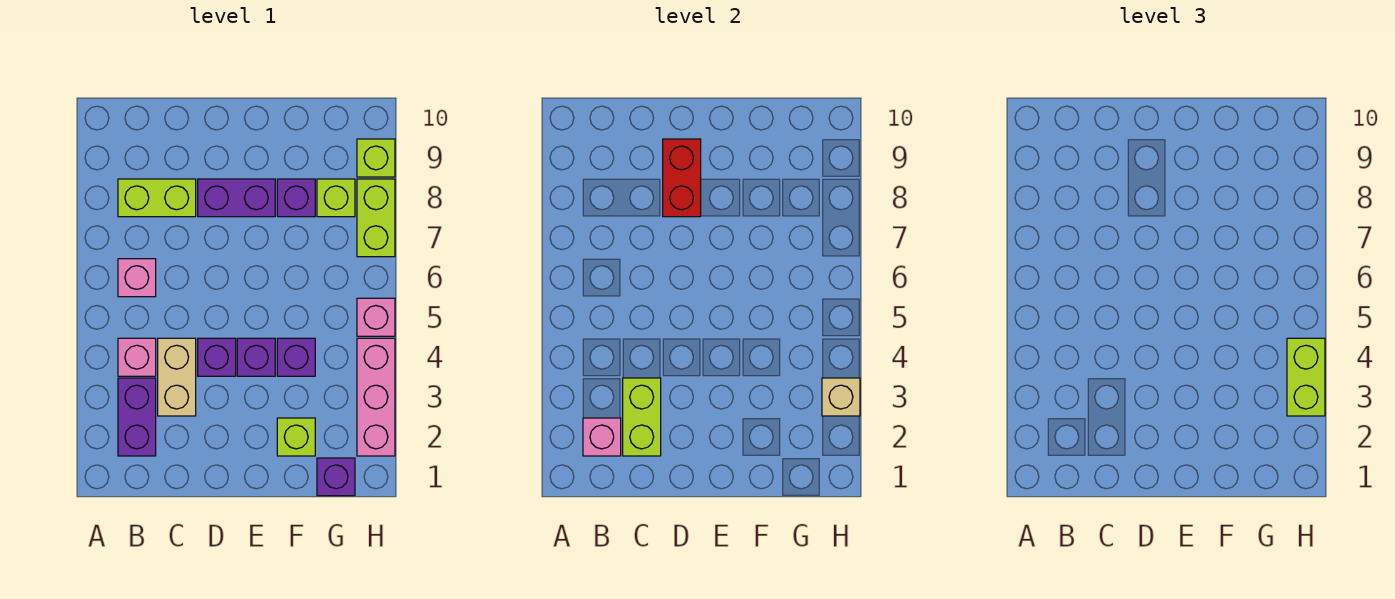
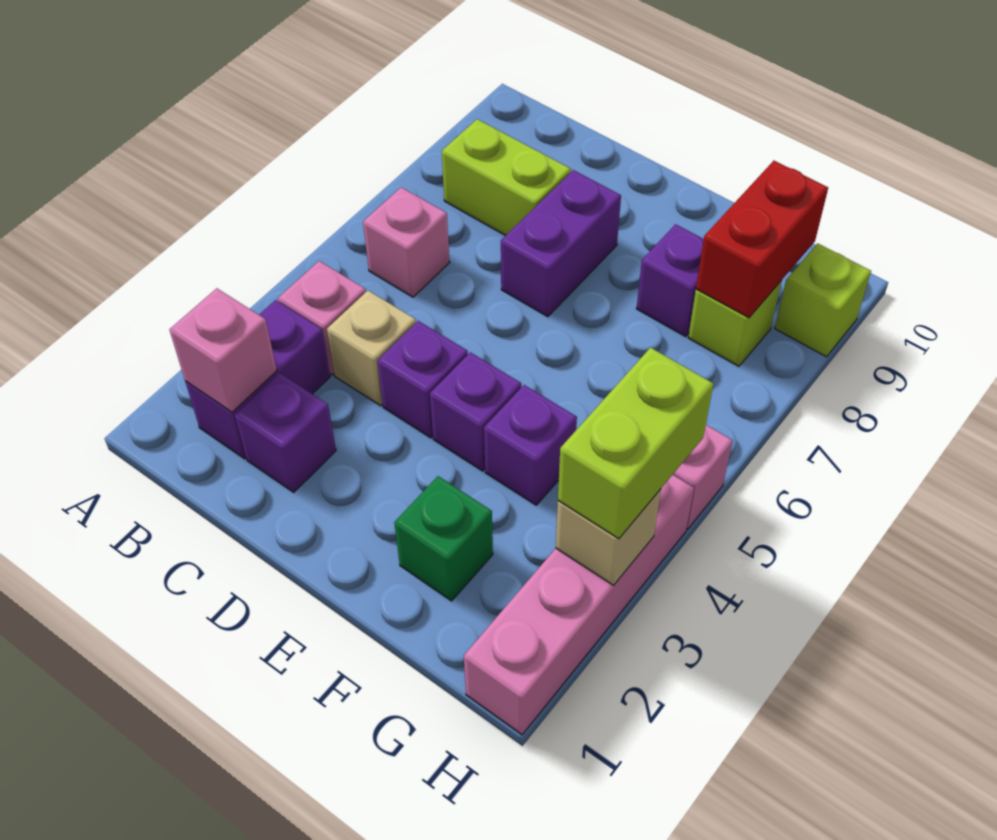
lime brick C2:C3 level 2 -> none
tan brick C3:C4 level 1 -> tan brick C4 level 1
purple brick D8:E8 level 1 -> purple brick D7:D8 level 1
red brick D8:D9 level 2 -> red brick G8:G9 level 2
lime brick F2 level 1 -> green brick F2 level 1
purple brick G1 level 1 -> purple brick C2 level 1
pink brick H2:H4 level 1 -> pink brick H1:H4 level 1
lime brick H7:H8 level 1 -> none

